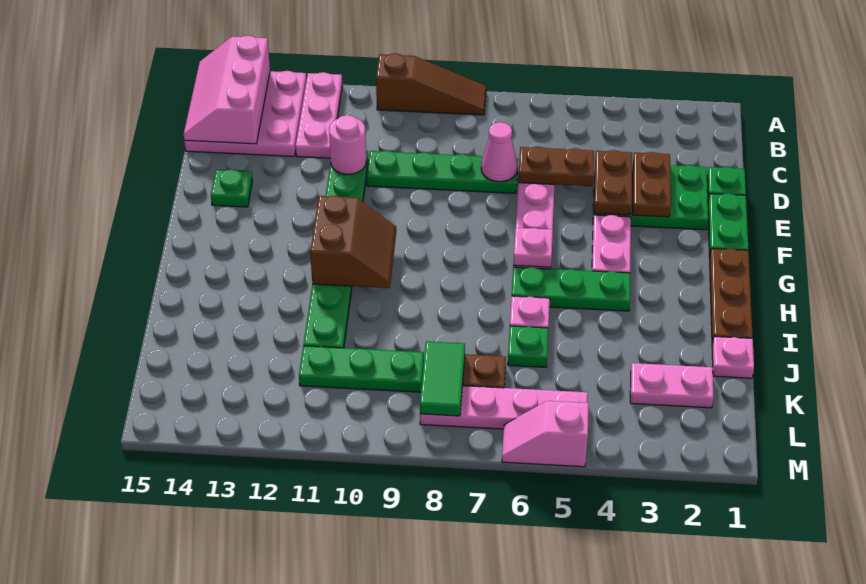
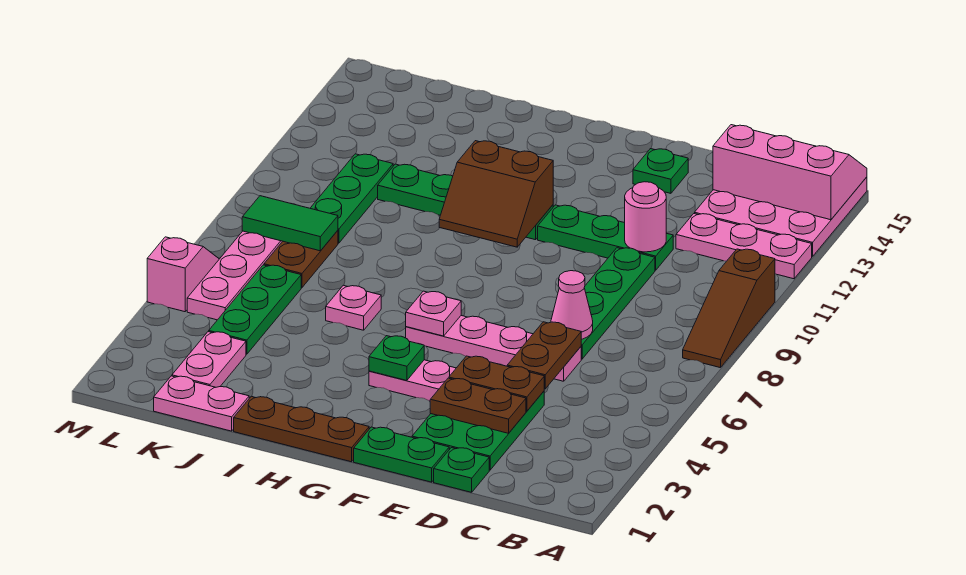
green plate H4:H6 level 1 -> green plate K4:K6 level 1
pink plate J1 level 1 -> pink plate J1:K1 level 1
green plate J6 level 1 -> green plate G4 level 2

